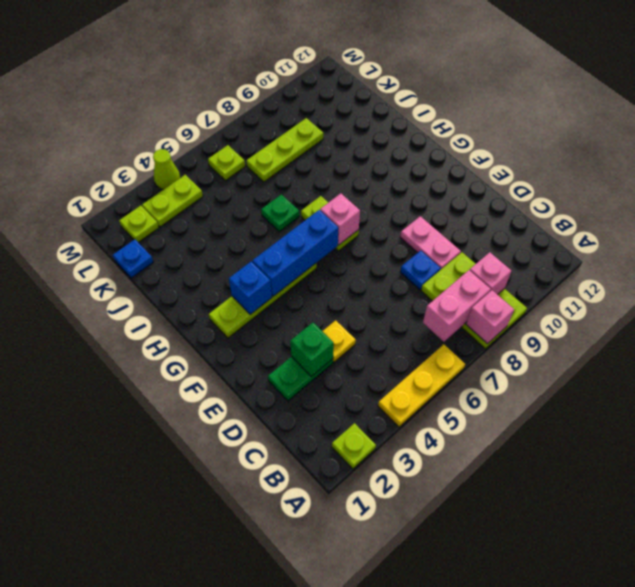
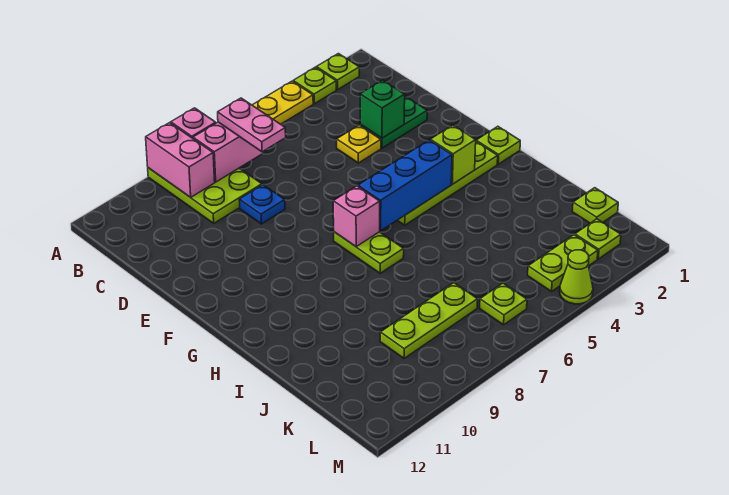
none -> lime plate A3 level 1
pink brick B9 level 2 -> pink brick A9:B9 level 2
pink plate D9:E9 level 1 -> pink plate B7:C7 level 3
none -> lime plate G1 level 1
blue brick G3 level 2 -> lime brick G3 level 2
green plate I6 level 1 -> none
blue plate K1 level 1 -> lime plate K1 level 1

